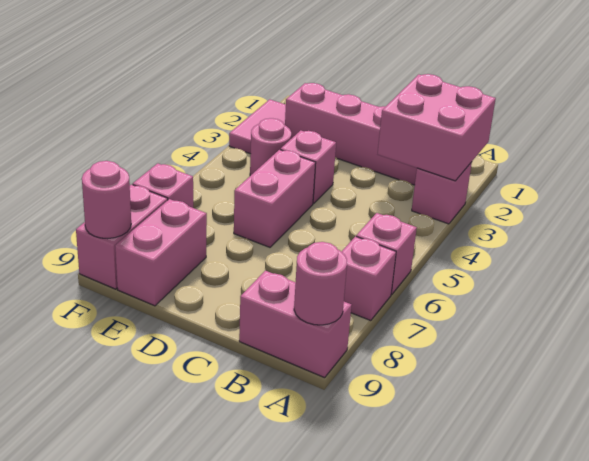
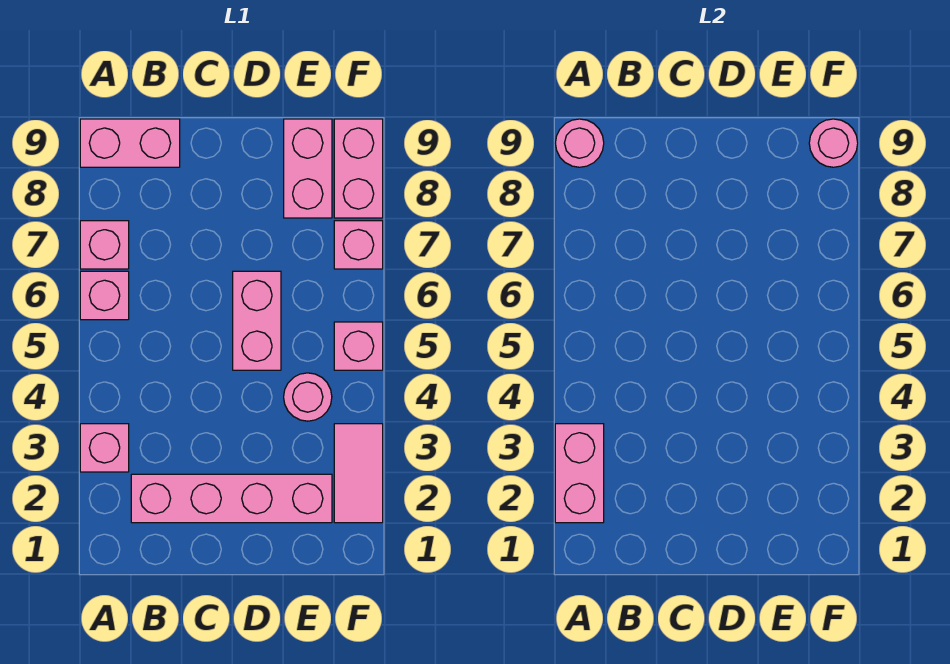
pink brick A2:B3 level 2 -> pink brick A2:A3 level 2
pink brick D4 level 1 -> pink brick F5 level 1

